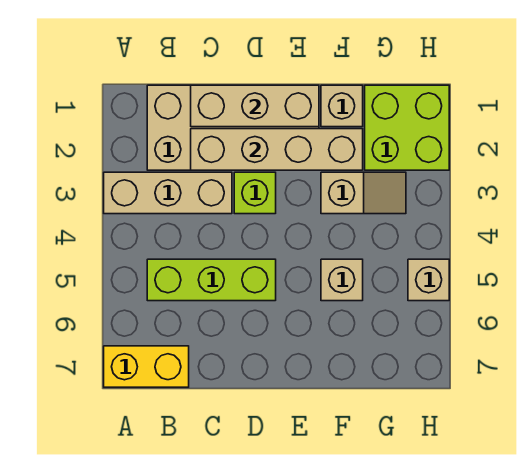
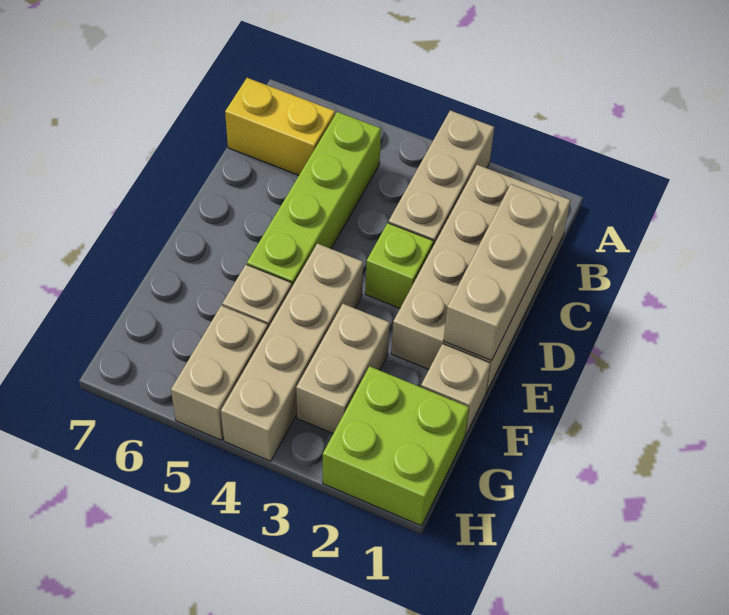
yellow brick A7:B7 level 1 -> yellow brick B6:B7 level 1
lime brick B5:D5 level 1 -> lime brick B5:E5 level 1
tan brick C2:F2 level 2 -> tan brick E4:H4 level 1
tan slope F3:G3 level 1 top F -> tan brick F3:G3 level 1
tan brick H5 level 1 -> tan brick G5:H5 level 1

